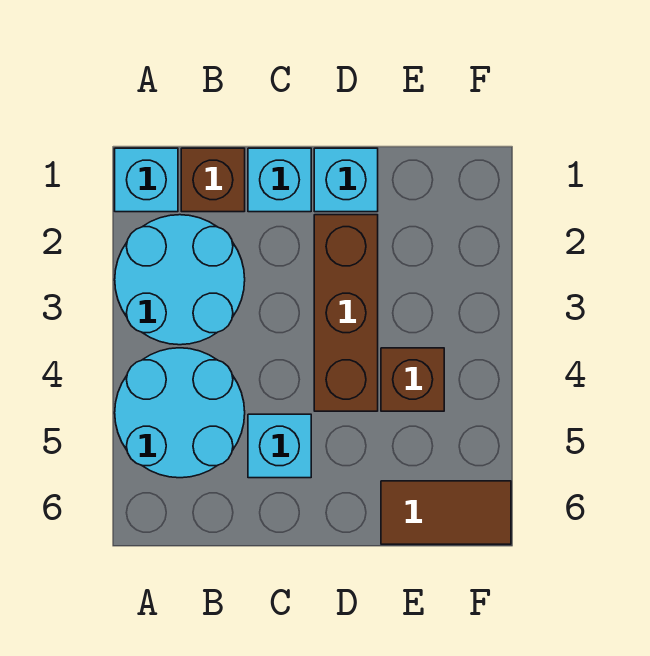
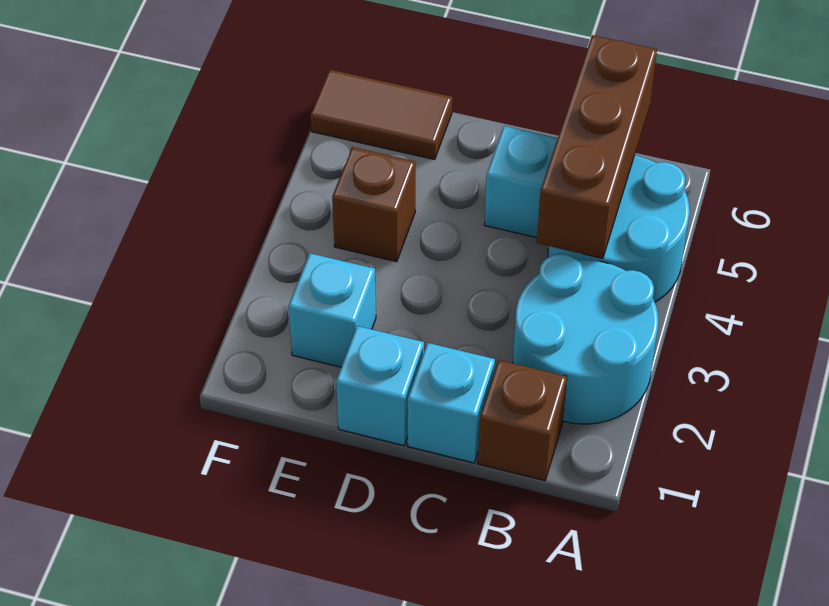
cyan brick A1 level 1 -> cyan brick E2 level 1
brown brick D2:D4 level 1 -> brown brick B4:B6 level 2

